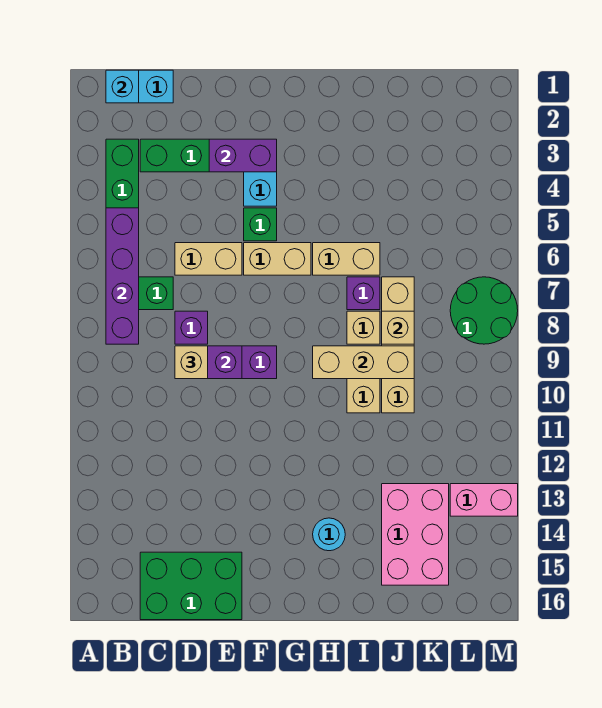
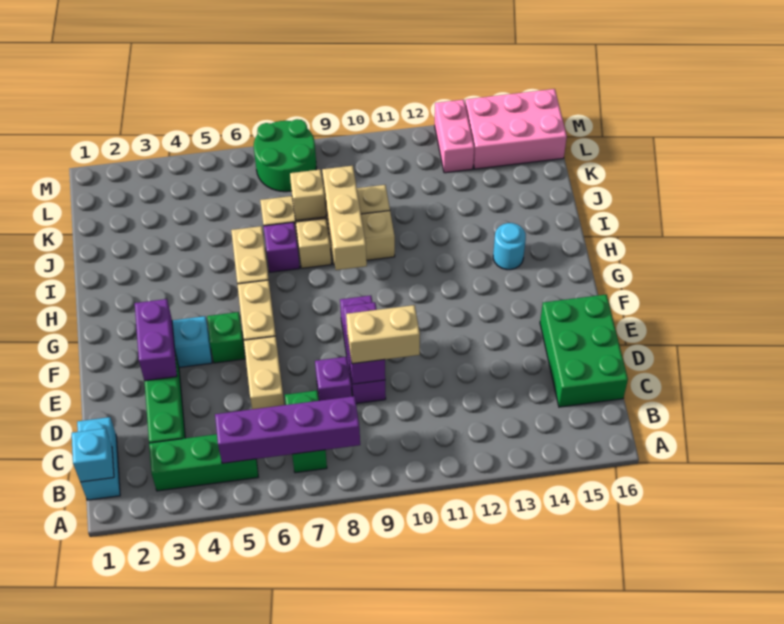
tan brick D9 level 3 -> tan brick D9:D10 level 3
pink brick J13:K15 level 1 -> pink brick L14:M16 level 1

